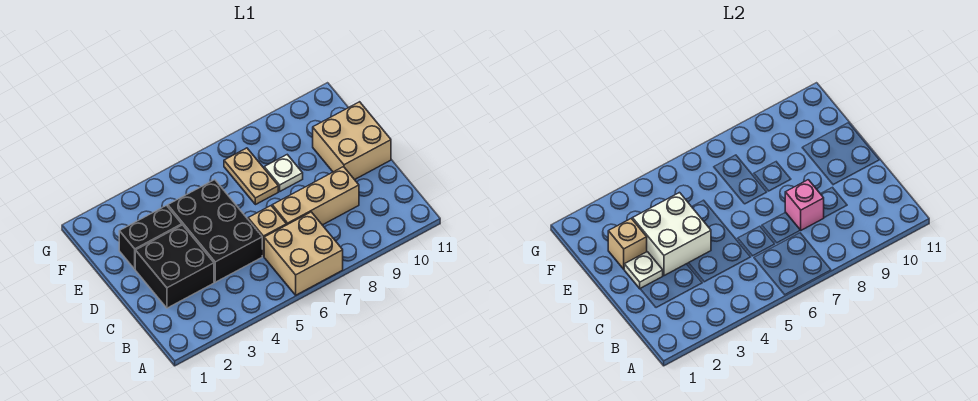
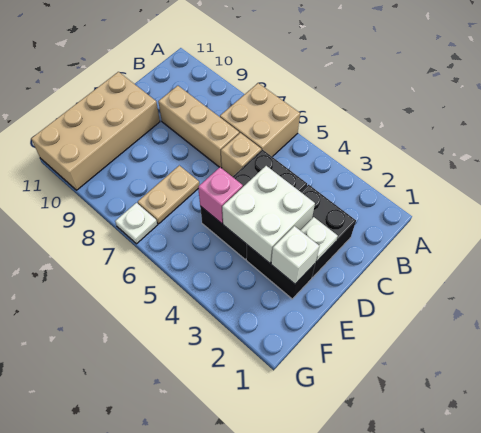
pink brick C8 level 2 -> pink brick E5 level 2
tan brick D10:E11 level 1 -> tan brick D10:G11 level 1
tan brick E2 level 2 -> white brick E2 level 2
white plate E8 level 1 -> white plate G7 level 1

